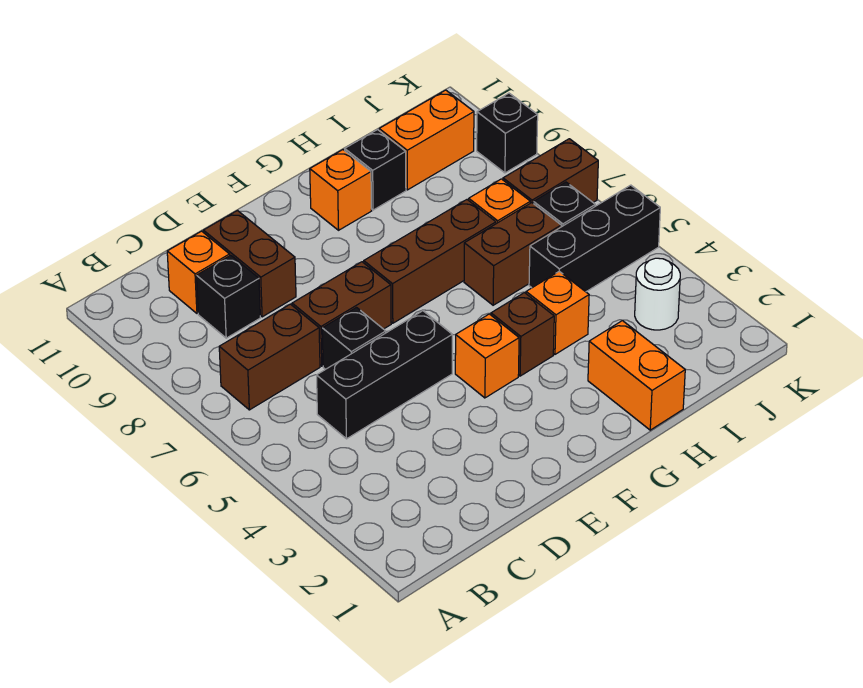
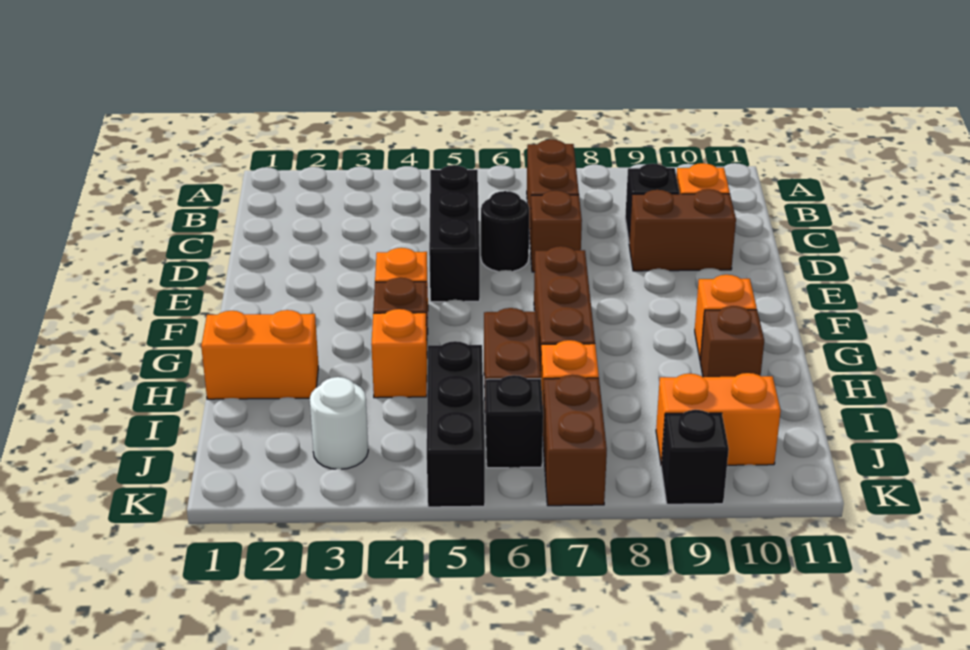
black brick D6 level 1 -> black round brick D6 level 1
brown brick D7:E7 level 1 -> brown brick D7 level 1
black brick H10 level 1 -> brown brick H10 level 1
orange brick I10:J10 level 1 -> orange brick J9:J10 level 1

